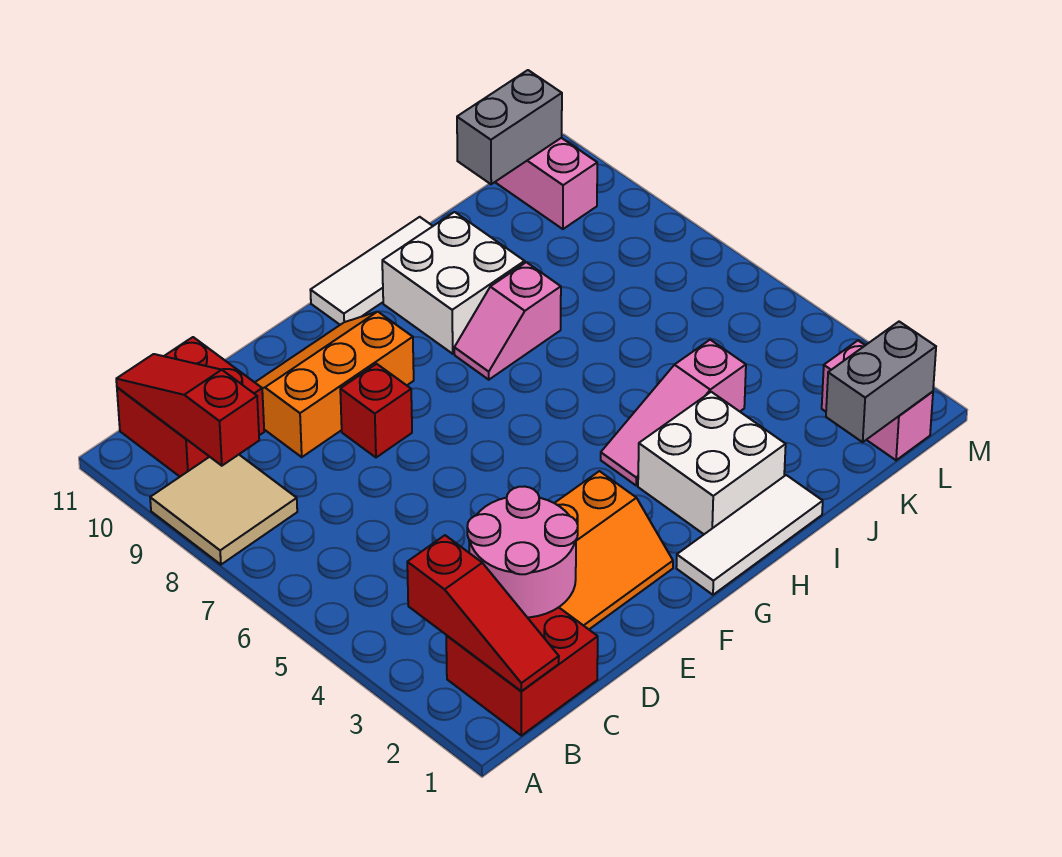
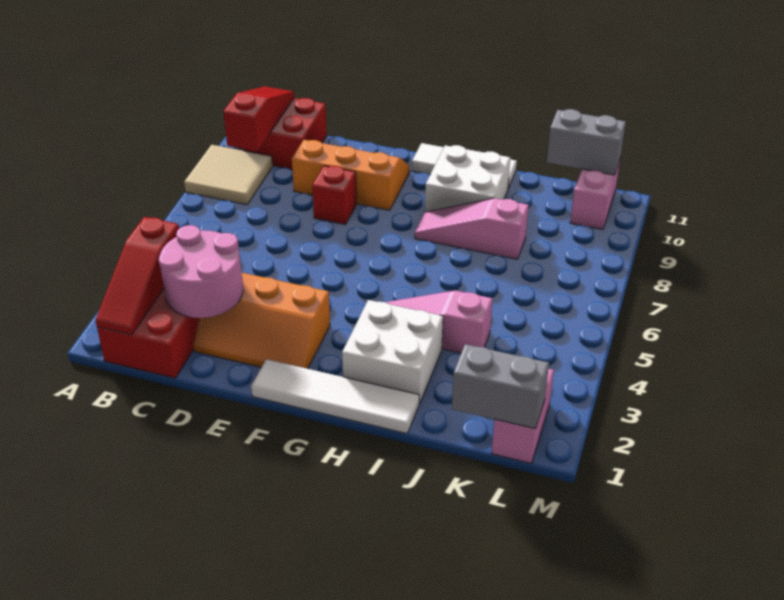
white tile G1:I1 level 1 -> white tile F1:I1 level 1
pink slope H8:I8 level 1 top I -> pink slope H8:J8 level 1 top J

